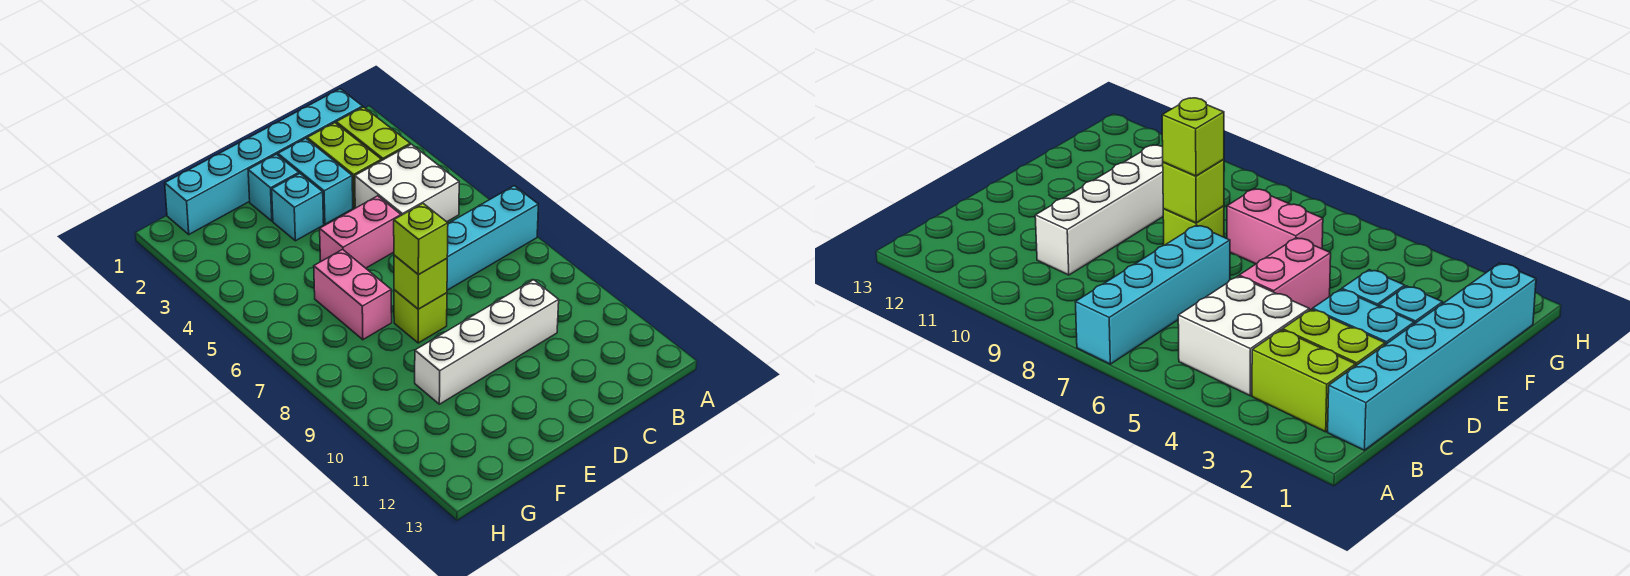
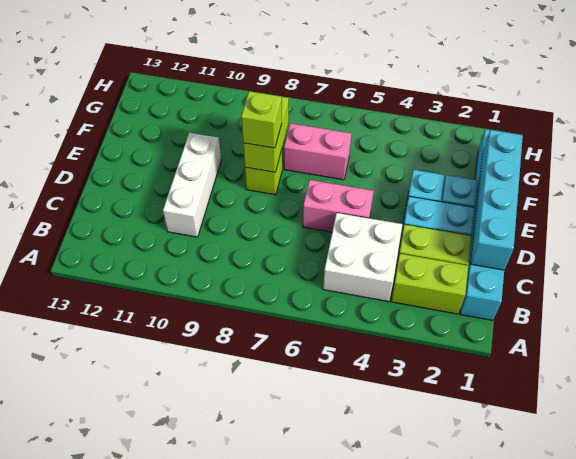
cyan brick A7:D7 level 1 -> cyan brick C1:F1 level 2
white brick C10:F10 level 1 -> white brick C10:E10 level 1
pink brick D5:E5 level 1 -> pink brick D5:D6 level 1
lime brick E8 level 2 -> lime brick E8:F8 level 2

